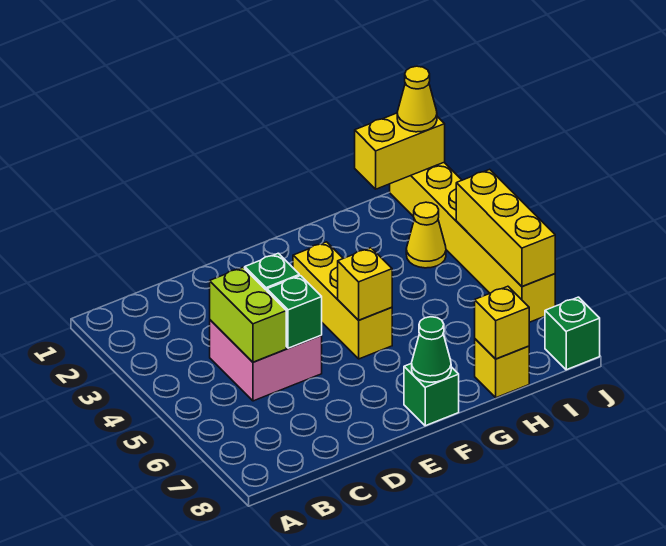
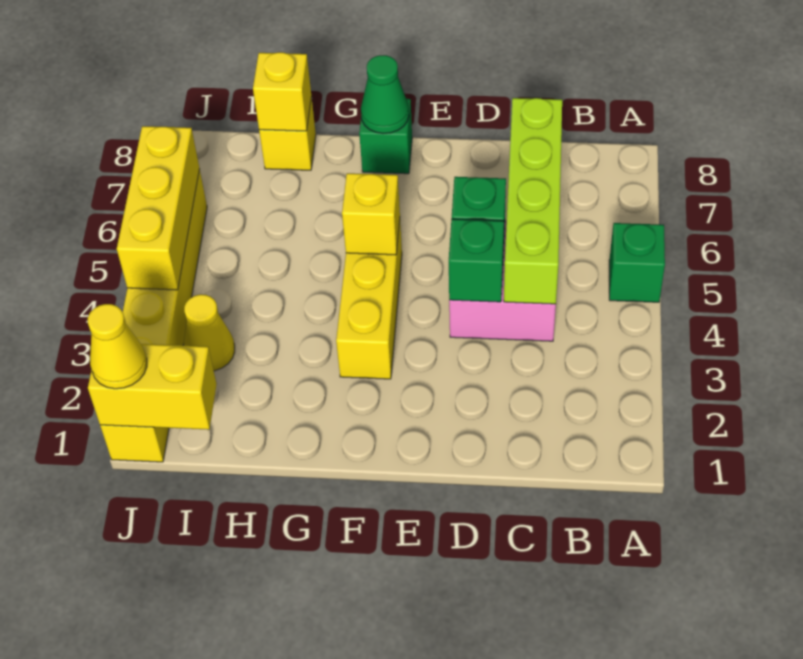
lime brick C4:C5 level 2 -> lime brick C4:C7 level 2
green brick J8 level 1 -> green brick A5 level 1

